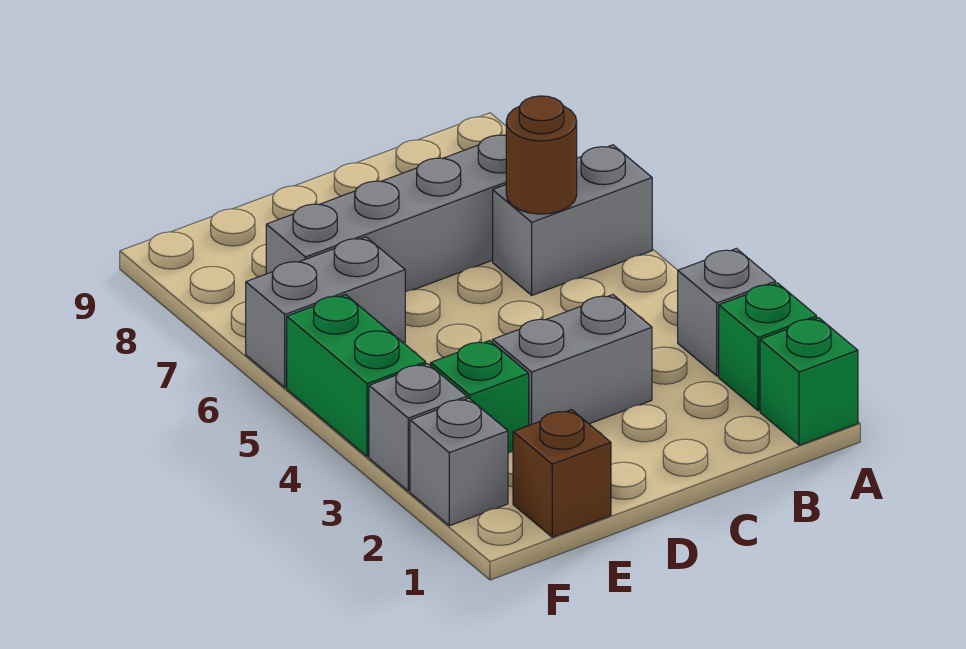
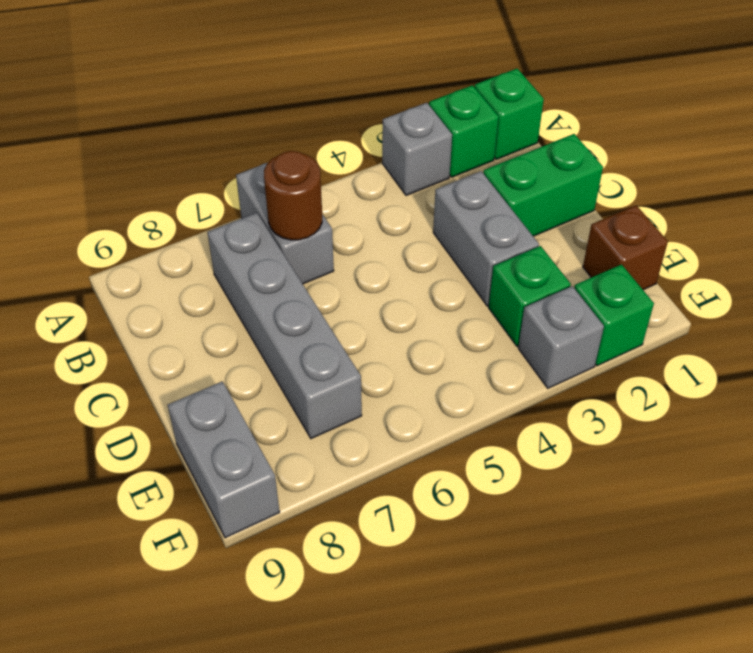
grey brick E6:F6 level 1 -> grey brick E9:F9 level 1
grey brick F2 level 1 -> green brick F2 level 1
green brick F4:F5 level 1 -> green brick C1:C2 level 1

